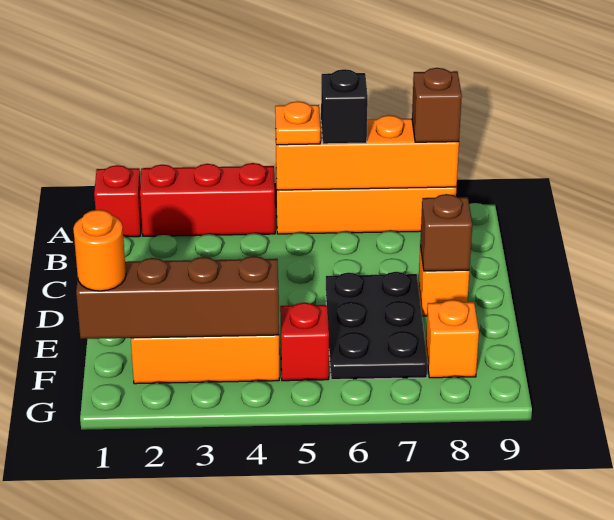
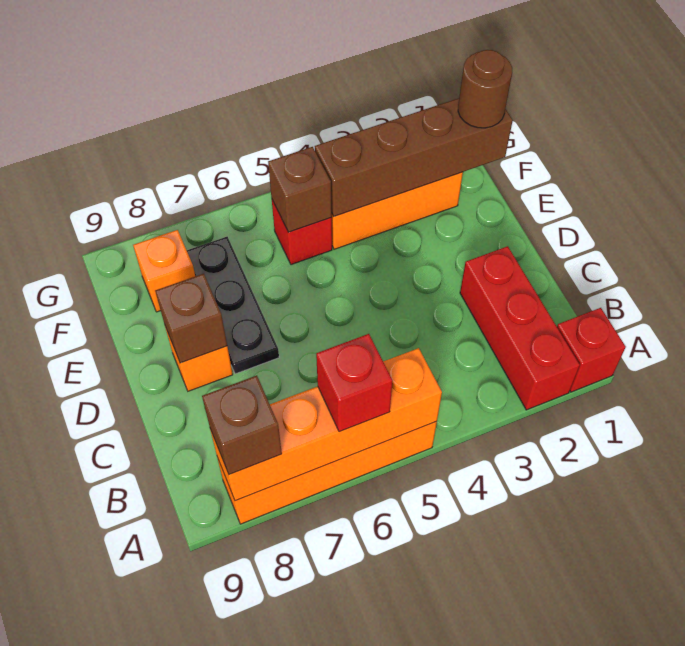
red brick A2:A4 level 1 -> red brick A2:C2 level 1
orange plate A5 level 3 -> none
black brick A6 level 3 -> red brick A6 level 3
black plate D6:F7 level 1 -> black plate D7:F7 level 1
orange round brick F1 level 3 -> brown round brick F1 level 3
none -> brown brick F5 level 2

